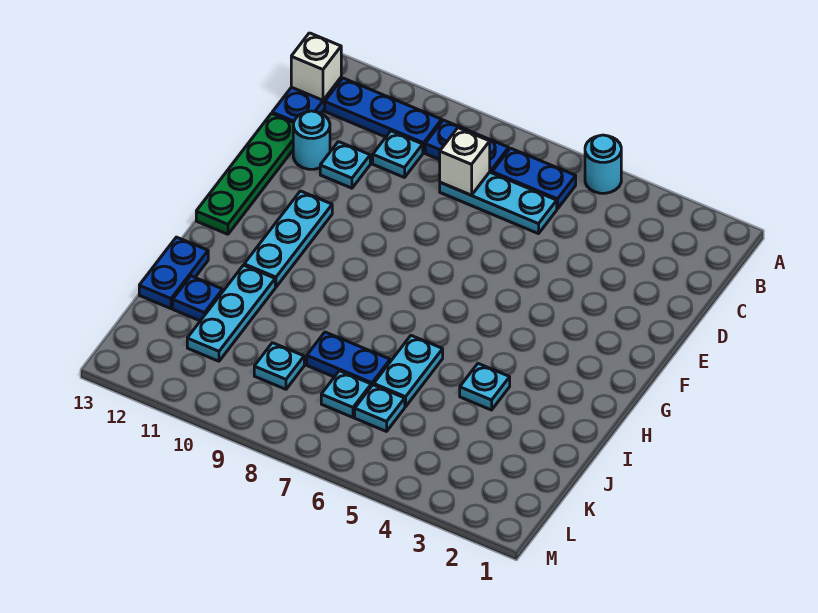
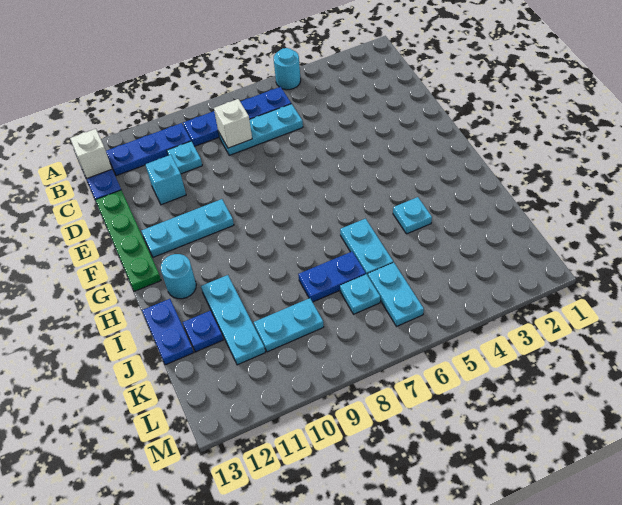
cyan plate D11 level 1 -> cyan brick D11 level 1
cyan round brick D12 level 1 -> cyan round brick H12 level 1
cyan plate F11:H11 level 1 -> cyan plate F10:F12 level 1
cyan plate K6 level 1 -> cyan plate K6:L6 level 1
cyan plate K9 level 1 -> cyan plate K9:K10 level 1

